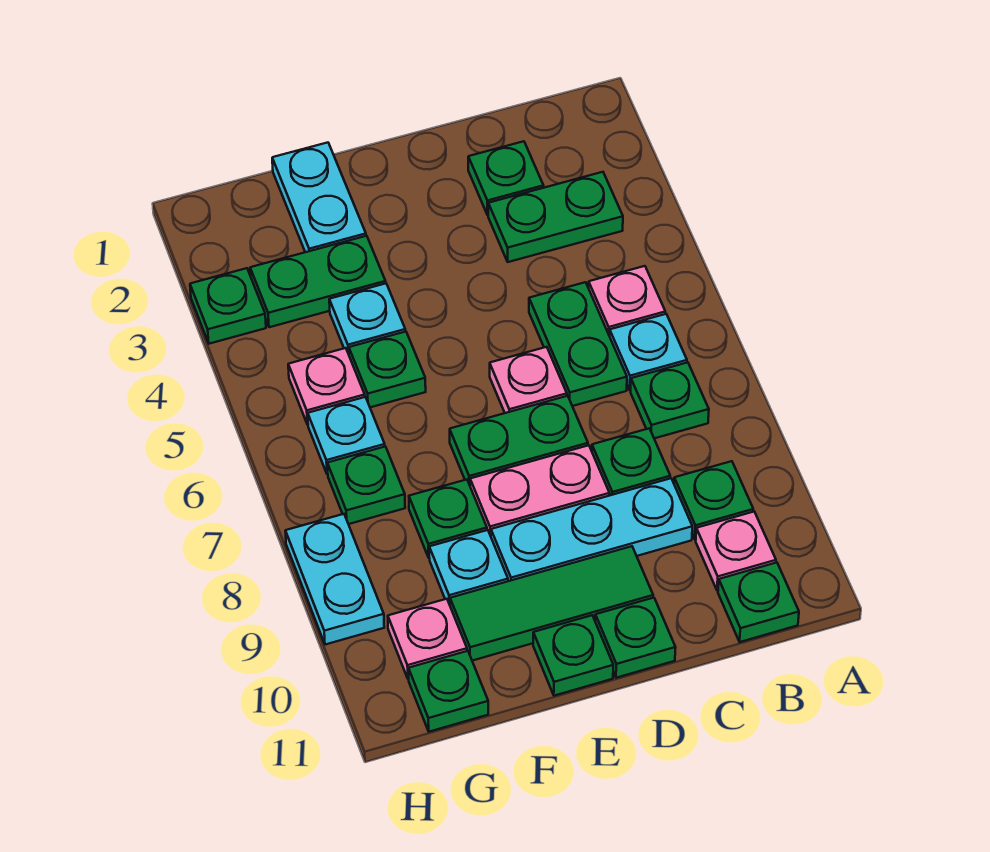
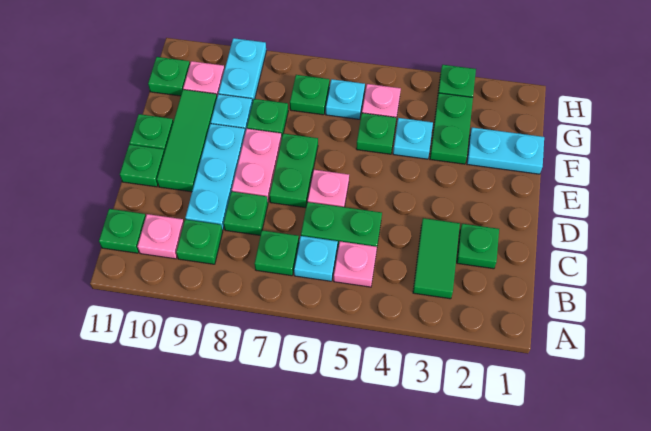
green plate B3:C3 level 1 -> green tile B3:C3 level 1
cyan plate H8:H9 level 1 -> cyan plate G9:H9 level 1

